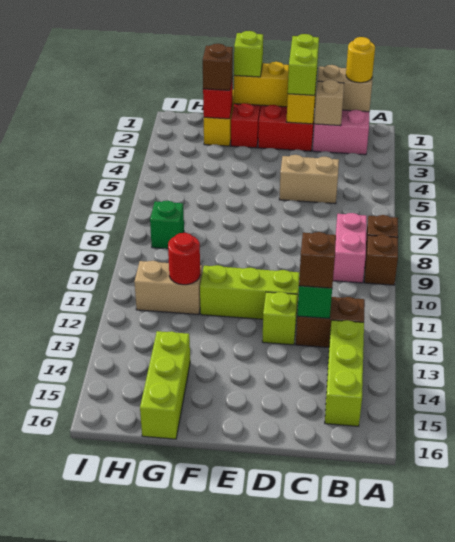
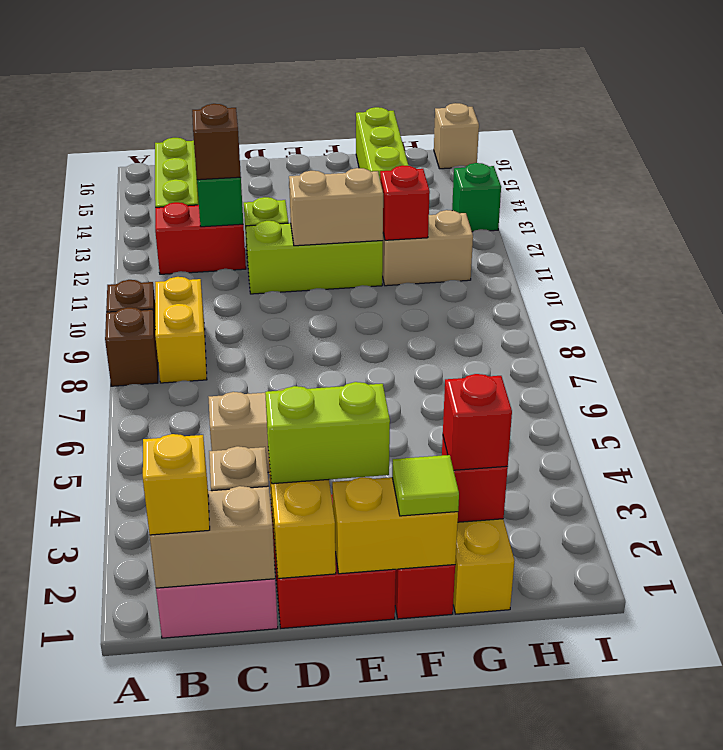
yellow round brick B1 level 3 -> yellow brick B1 level 3
pink brick B8:B9 level 1 -> yellow brick B8:B9 level 1
brown brick B12:C12 level 1 -> red brick B12:C12 level 1
lime brick D1:D2 level 3 -> lime brick D2:E2 level 3
none -> tan brick E11:F11 level 2
lime brick F1 level 3 -> lime tile F1 level 3
brown brick G2 level 3 -> red brick G2 level 3
red round brick G11 level 2 -> red brick G11 level 2
green brick H8 level 1 -> green brick I13 level 1
none -> tan brick I16 level 1

